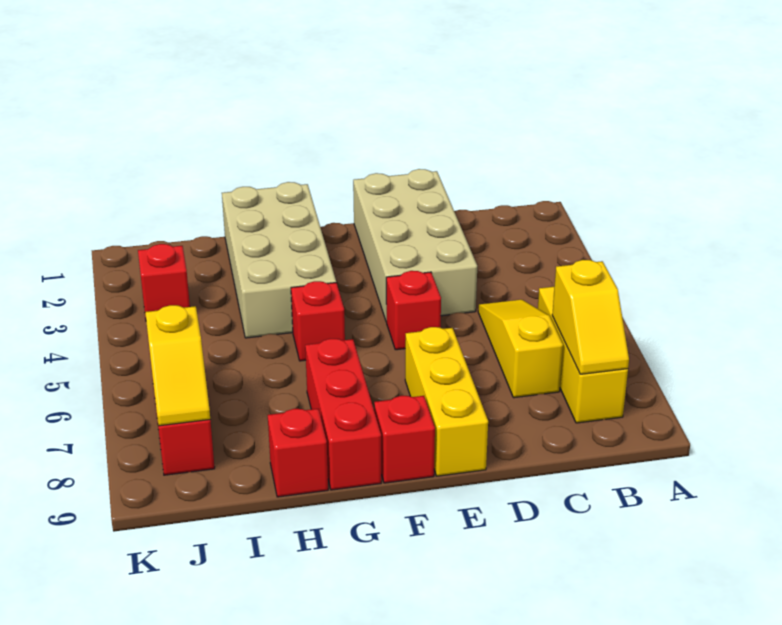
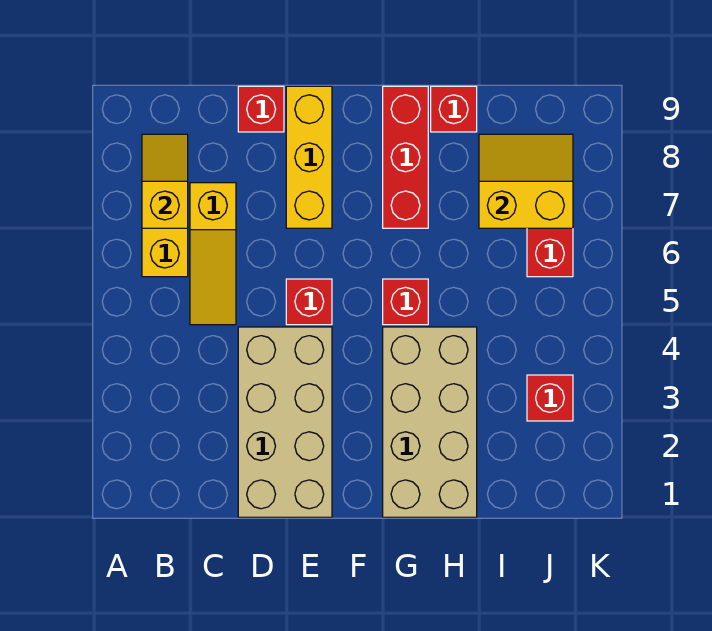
red brick F9 level 1 -> red brick D9 level 1
yellow slope J7:J8 level 2 top 7 -> yellow slope I7:J8 level 2 top 7

